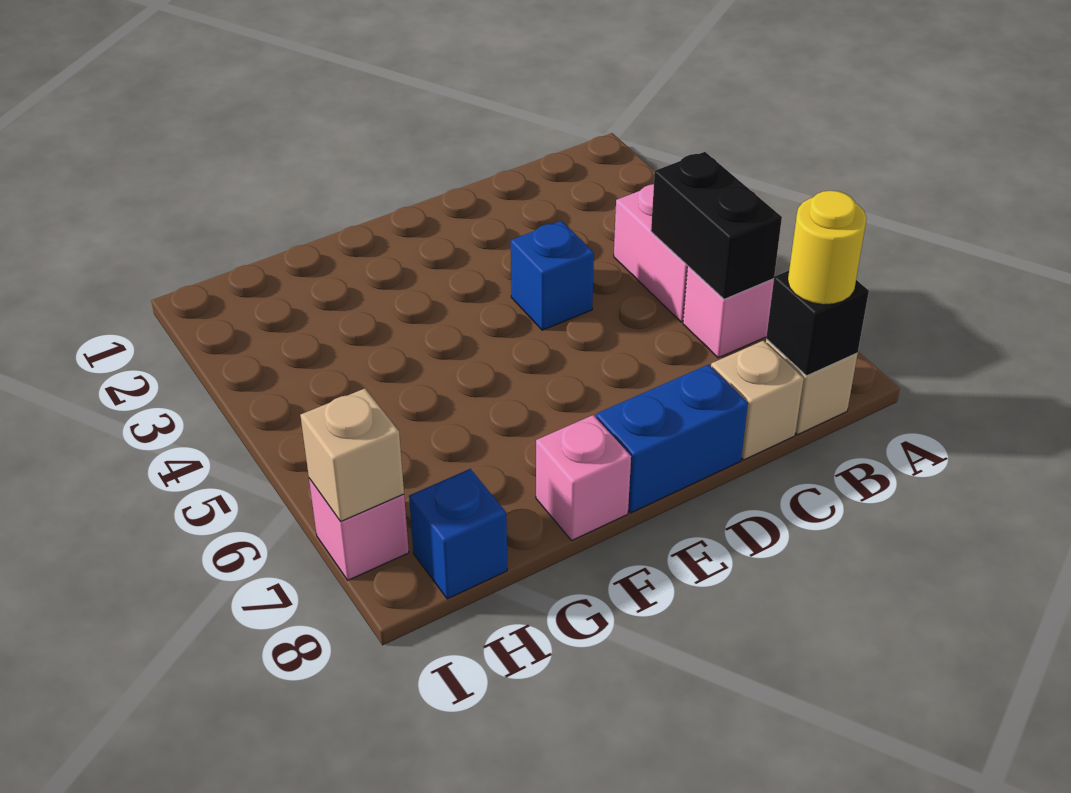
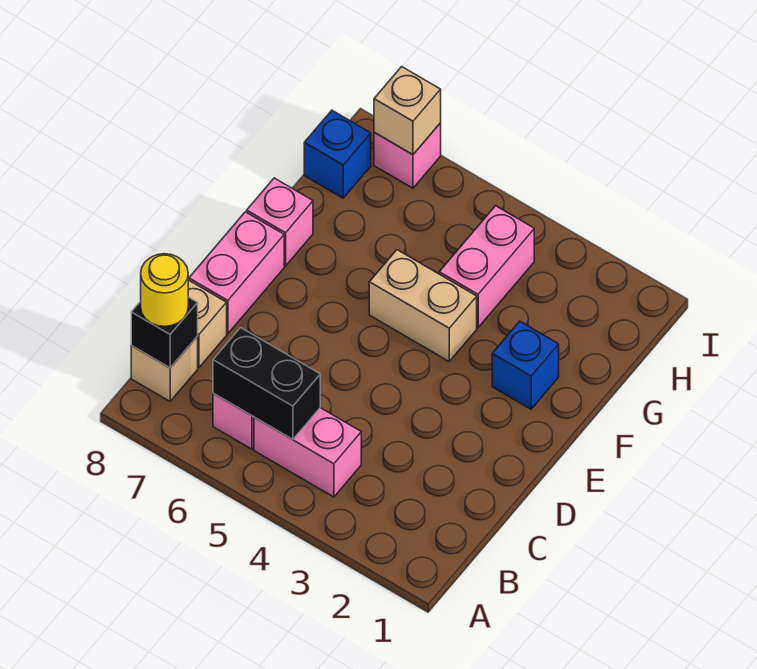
blue brick D4 level 1 -> blue brick F2 level 1
blue brick D8:E8 level 1 -> pink brick D8:E8 level 1
none -> tan brick F4:F5 level 1
none -> pink brick G4:H4 level 1

